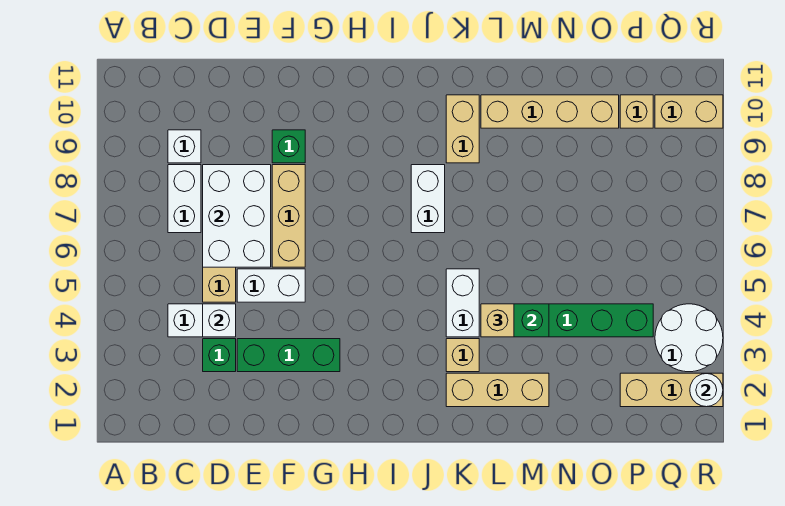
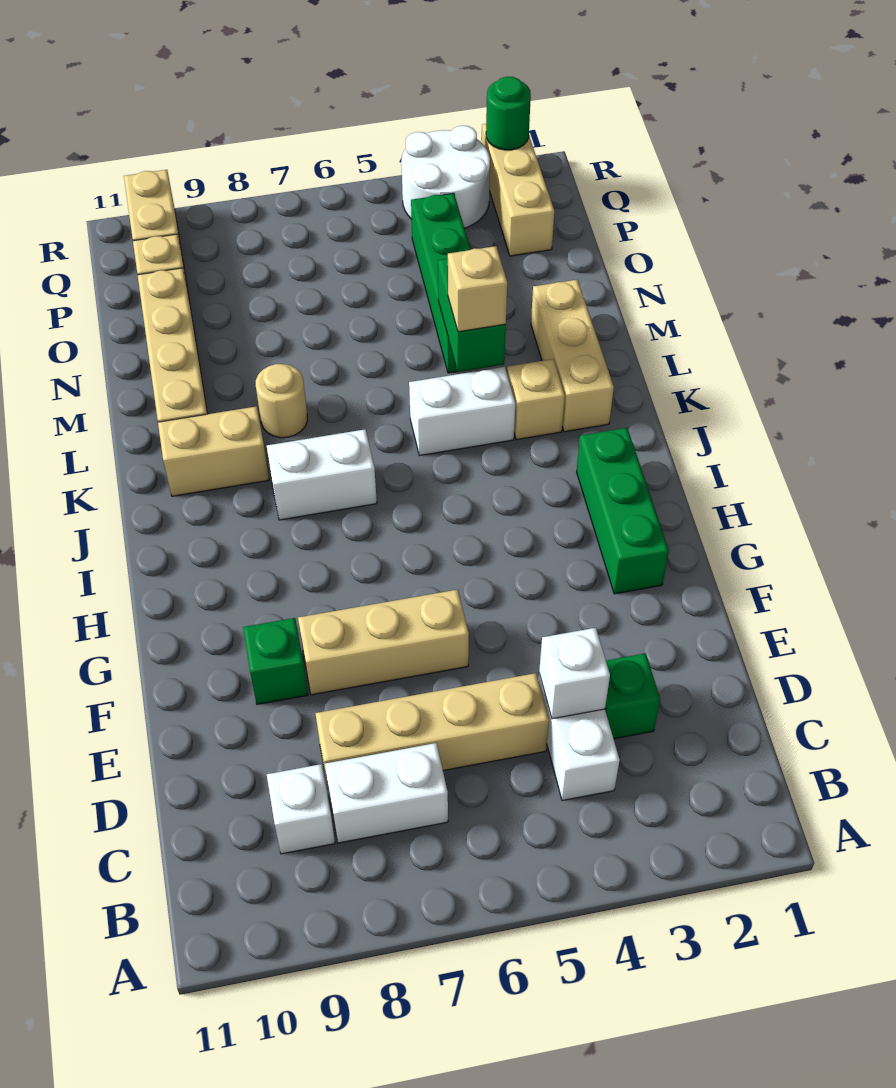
white brick D6:E8 level 2 -> none
green brick E3:G3 level 1 -> green brick G2:I2 level 1
white brick E5:F5 level 1 -> none
none -> tan round brick L8 level 1
white round brick R2 level 2 -> green round brick R2 level 2

